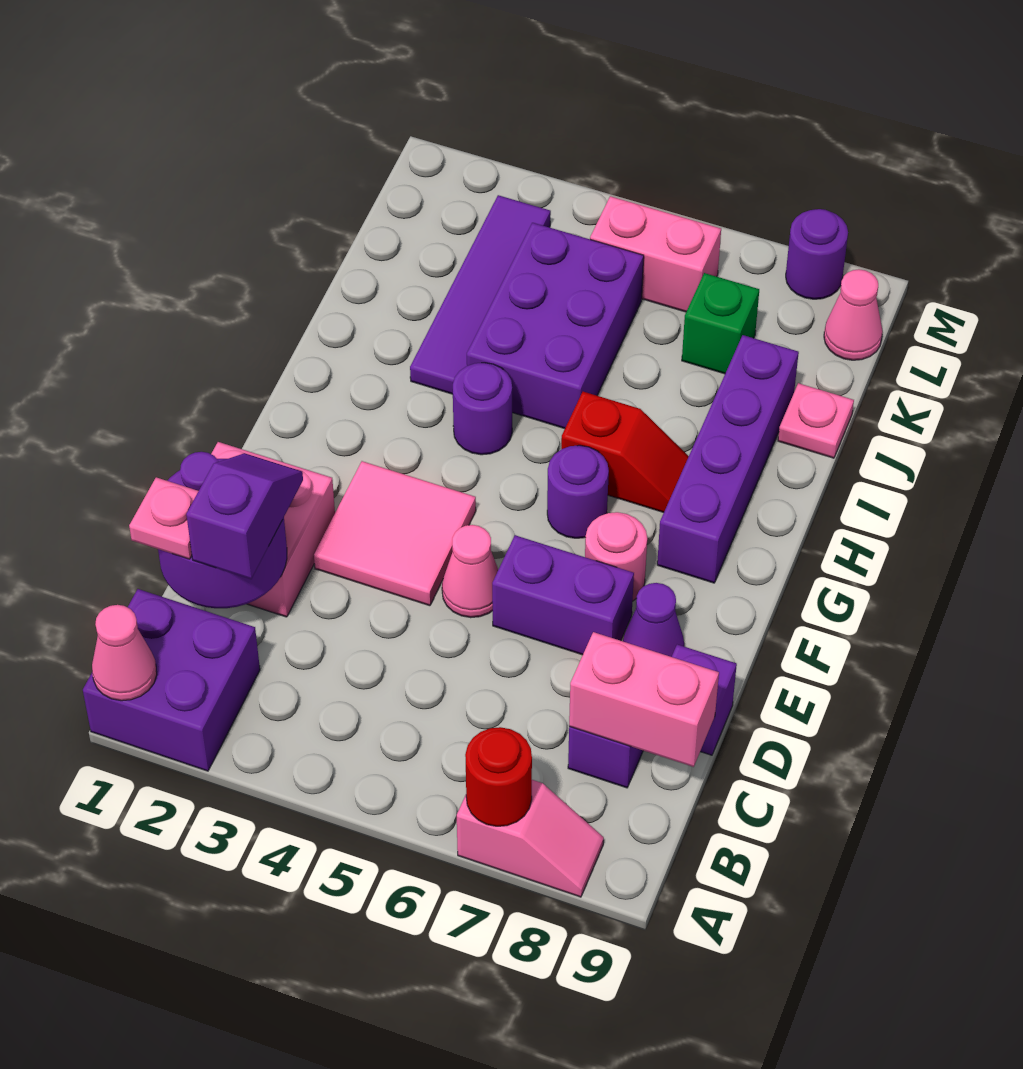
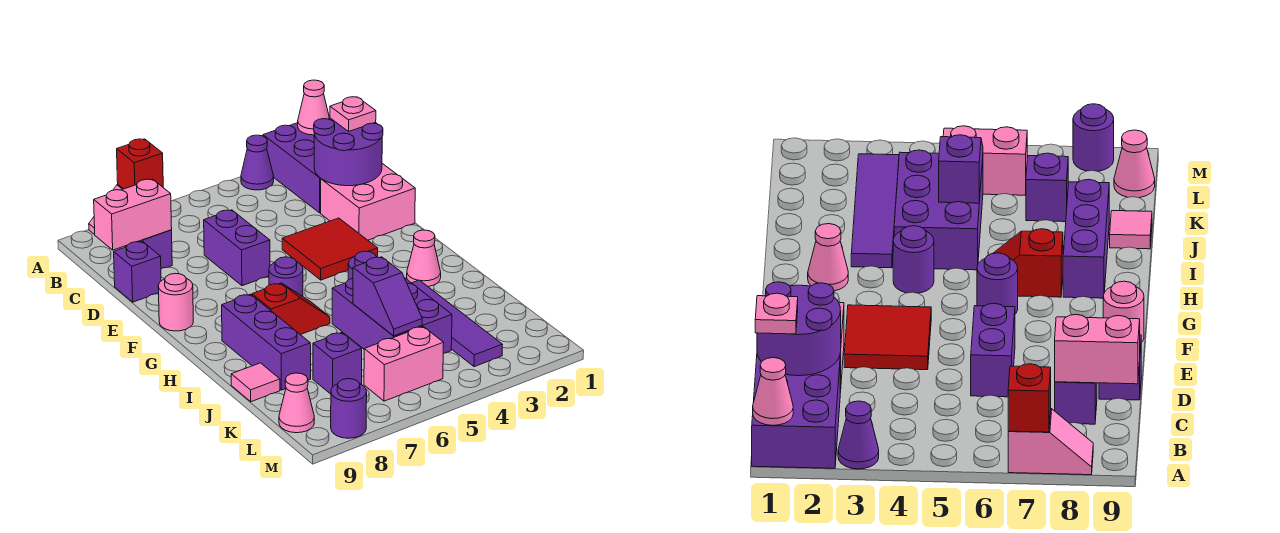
purple brick A1:B2 level 1 -> purple brick A1:C2 level 1
red round brick A7 level 2 -> red brick A7 level 2
purple slope C2:D2 level 3 top C -> purple slope J5:K5 level 2 top J
pink tile E3:F4 level 1 -> red tile E3:F4 level 1
pink cone E5 level 1 -> pink cone H2 level 1
purple brick E6:E7 level 1 -> purple brick D6:E6 level 1
purple cone E8 level 1 -> purple cone A3 level 1
pink round brick F7 level 1 -> pink round brick F9 level 1
purple brick G8:J8 level 1 -> purple brick H8:J8 level 1
red slope H6:H7 level 1 top 6 -> red slope H6:H7 level 1 top 7
pink plate J9 level 1 -> pink tile J9 level 1
green brick K7 level 1 -> purple brick K7 level 1

